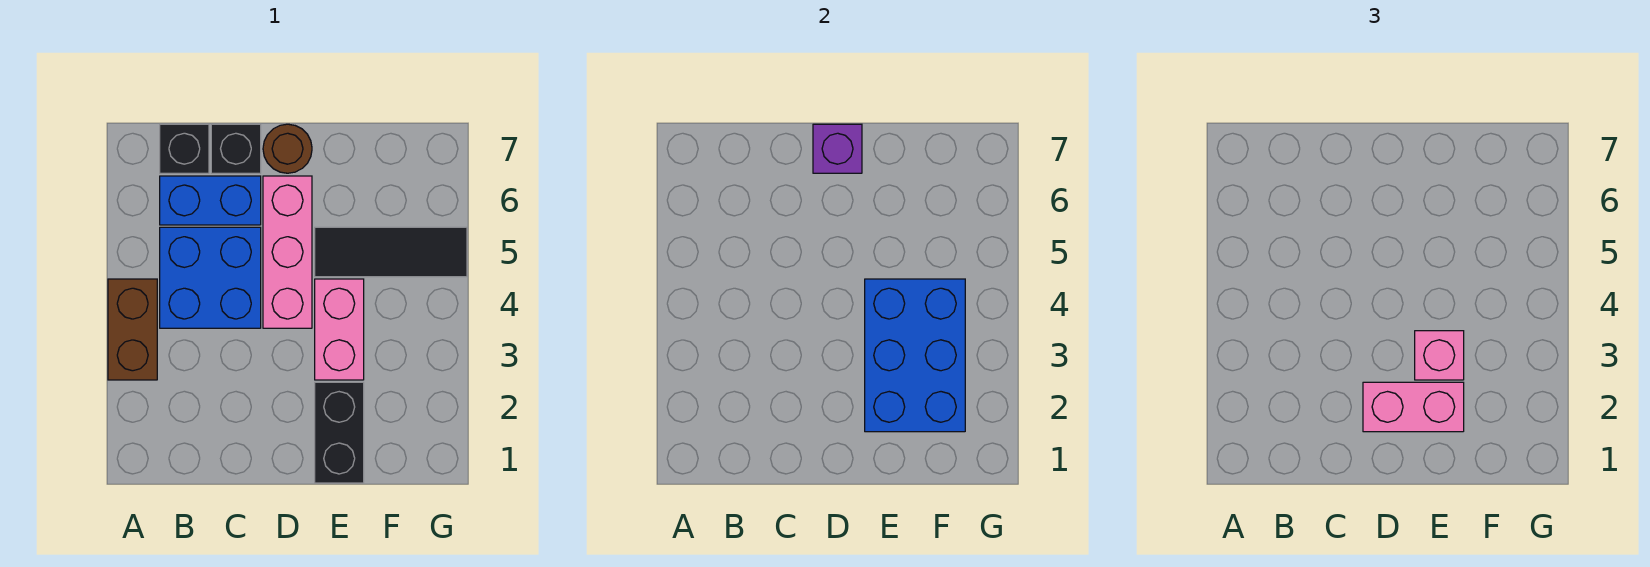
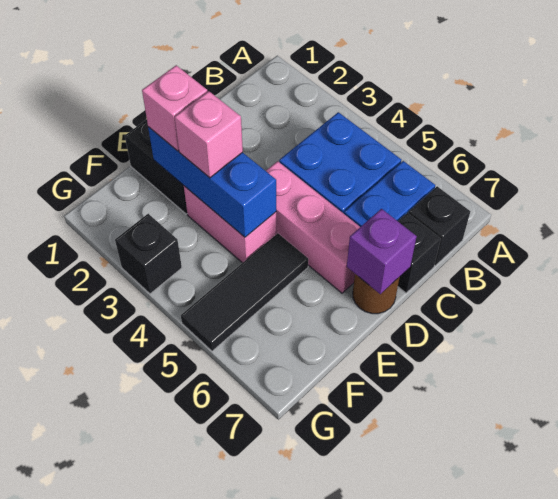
brown brick A3:A4 level 1 -> none
pink brick D2:E2 level 3 -> pink brick E2 level 3
blue brick E2:F4 level 2 -> blue brick E2:E4 level 2
none -> black brick G3 level 1

